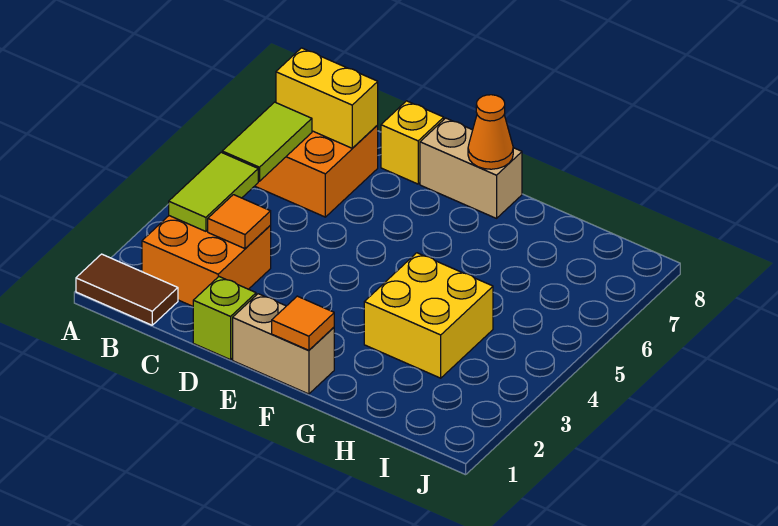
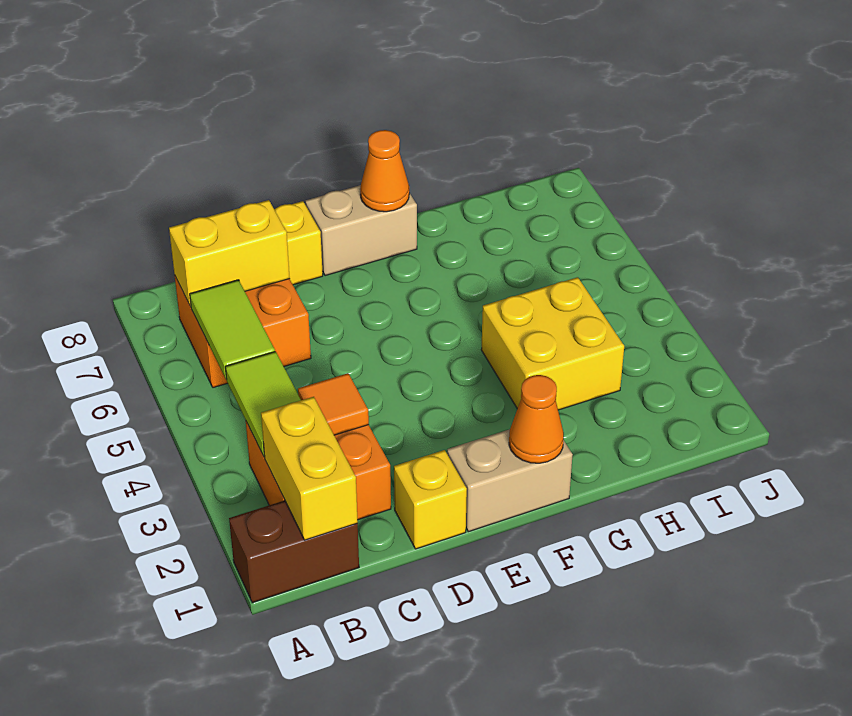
brown tile A1:B1 level 1 -> brown brick A1:B1 level 1
none -> yellow brick B1:B2 level 2
lime brick D1 level 1 -> yellow brick D1 level 1
orange tile F1 level 2 -> orange cone F1 level 2

